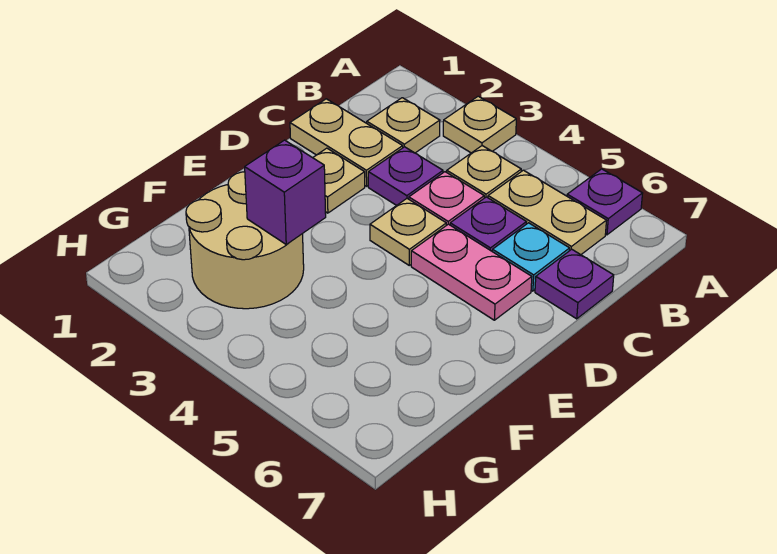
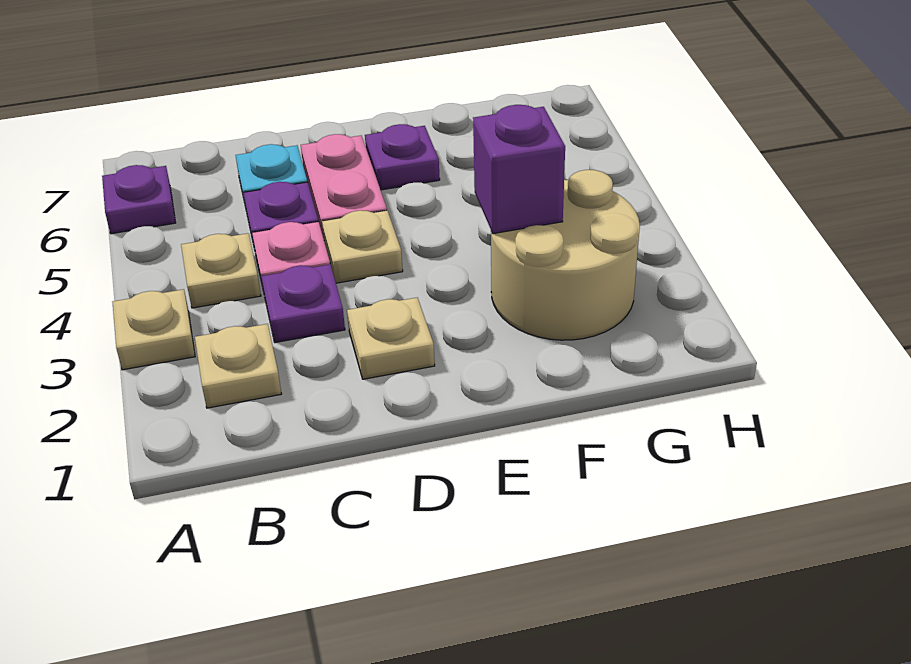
tan plate B5:B6 level 1 -> none
tan plate C1:C2 level 1 -> none
purple plate C7 level 1 -> purple plate E6 level 1

